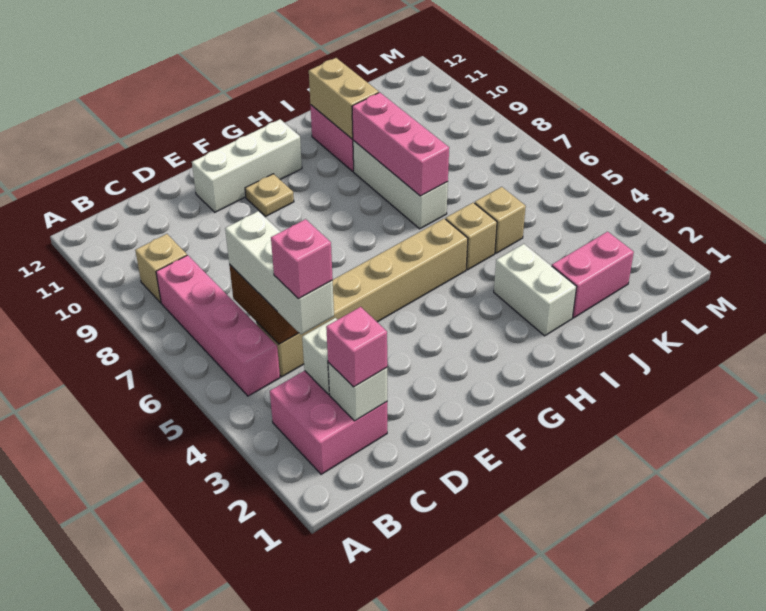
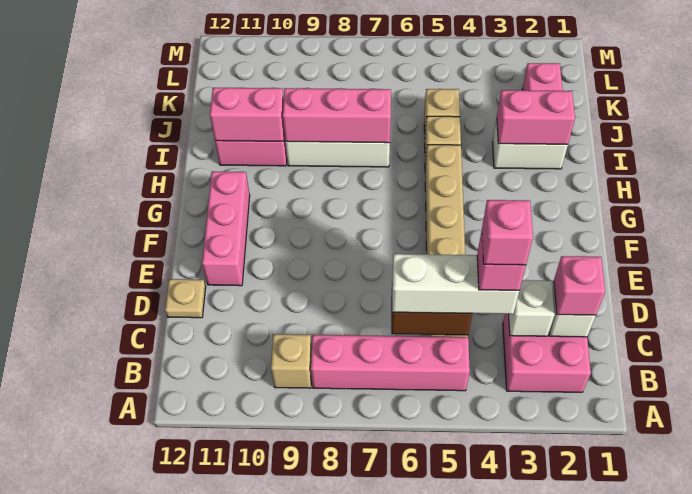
none -> pink brick C4 level 5
white brick E11:G11 level 1 -> pink brick E11:G11 level 1
tan plate F10 level 1 -> tan plate D12 level 1
none -> pink brick I2:I3 level 2
tan brick I10:I11 level 2 -> pink brick I10:I11 level 2

